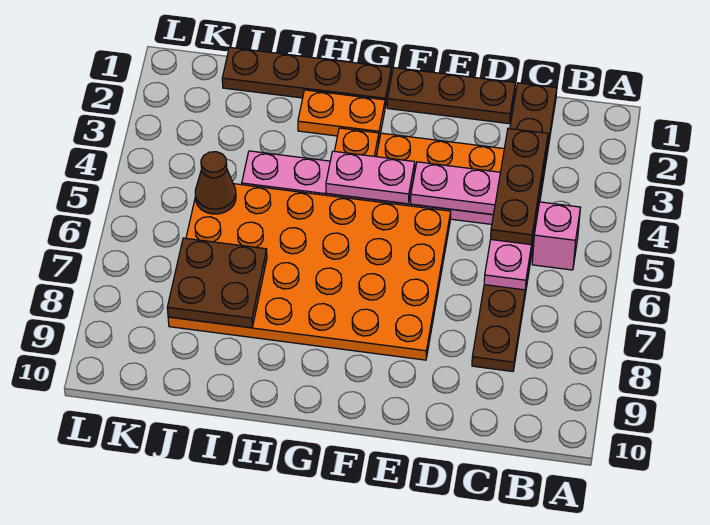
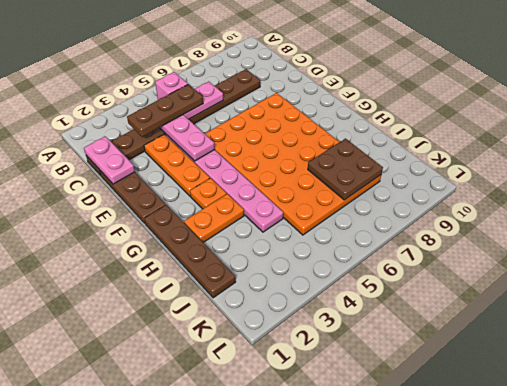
pink plate F4:G4 level 2 -> pink plate C1:D1 level 2
orange plate G2:H2 level 1 -> orange plate H2:H3 level 1
brown cone J5 level 2 -> none

